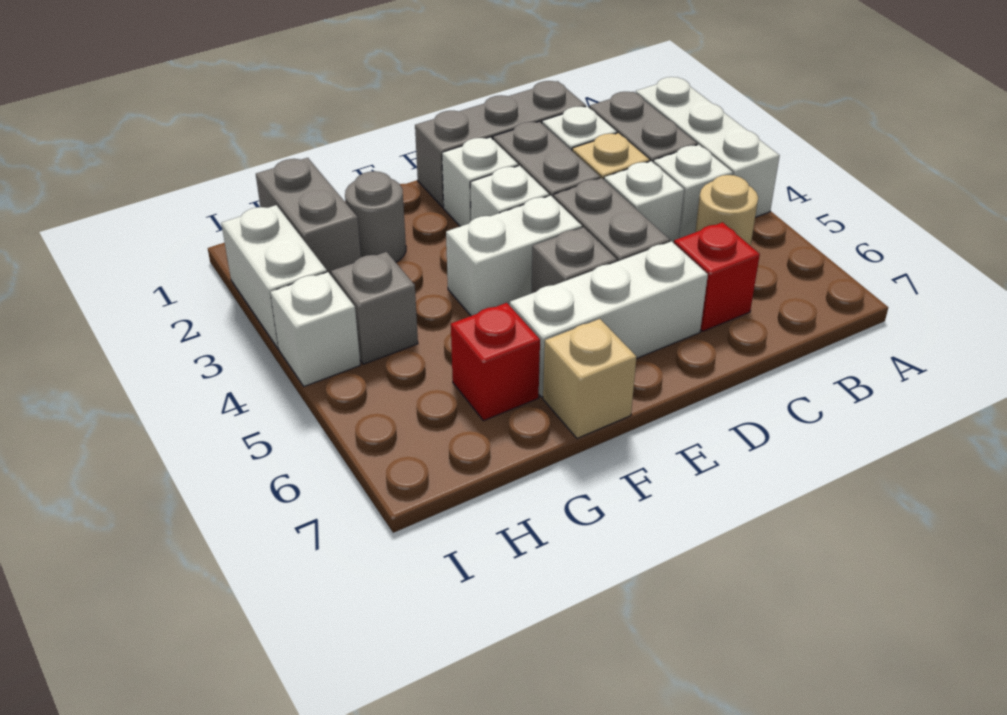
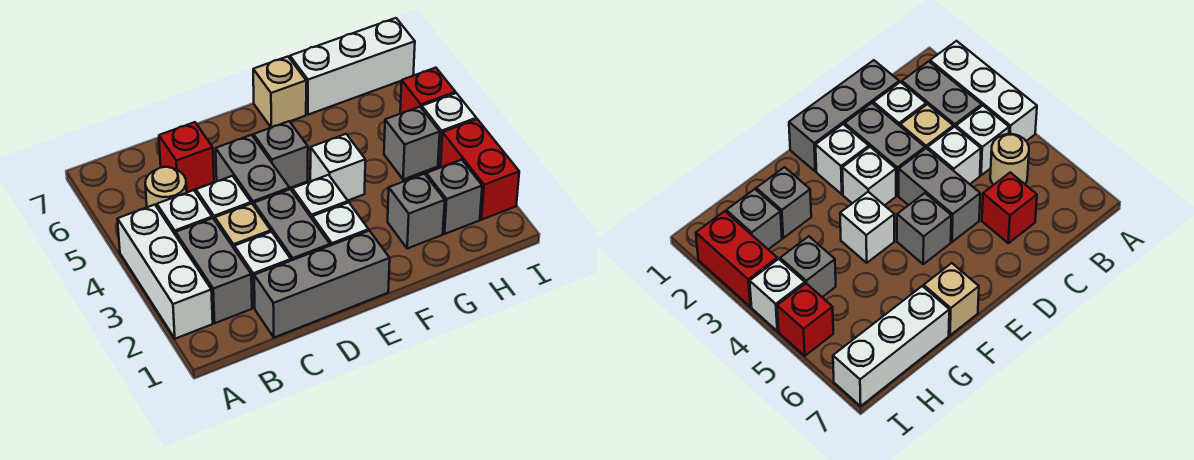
white brick D6:F6 level 1 -> white brick G7:I7 level 1
white brick E4:F4 level 1 -> white brick F4 level 1
grey round brick G2 level 1 -> grey brick G2 level 1
red brick G6 level 1 -> red brick I5 level 1
grey brick H1:H2 level 1 -> grey brick H2 level 1
white brick I2:I3 level 1 -> red brick I2:I3 level 1

